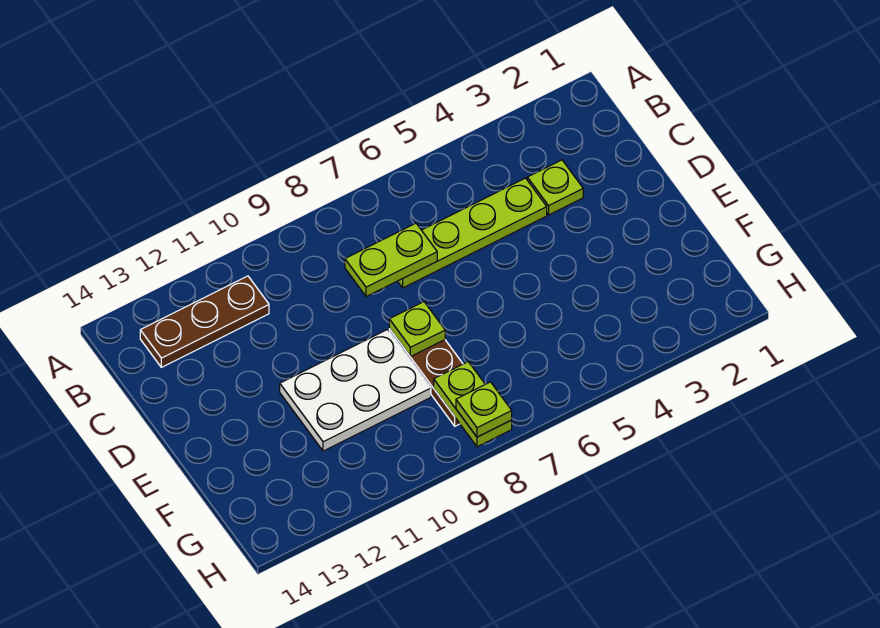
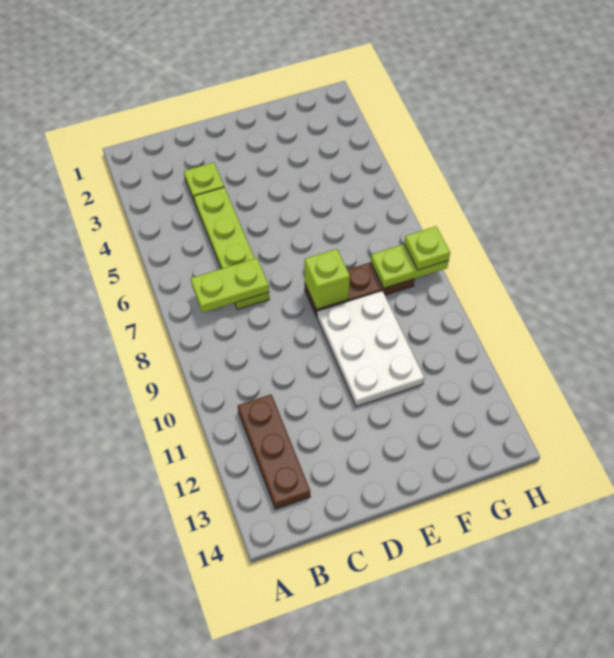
lime plate C7:C8 level 2 -> lime plate B7:C7 level 2
lime plate E8 level 2 -> lime brick E8 level 2

